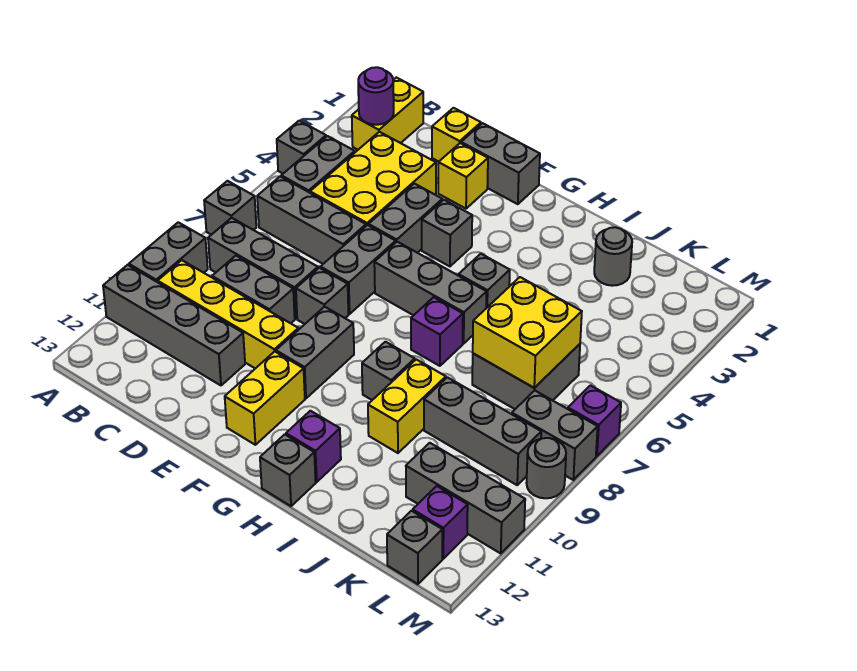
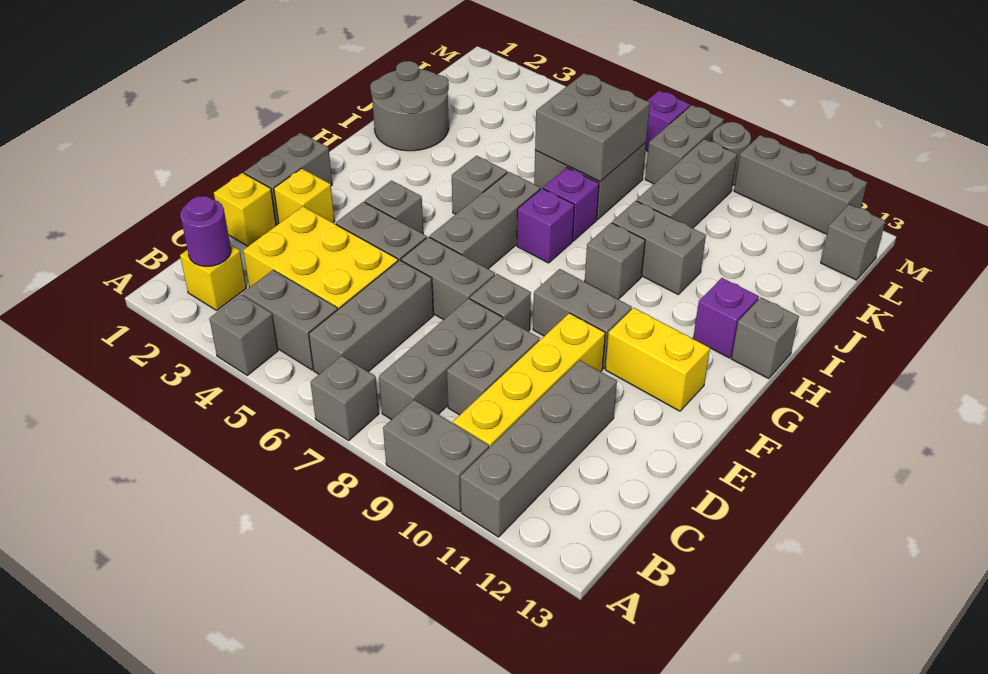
yellow brick B1:B2 level 1 -> yellow brick B2 level 1
yellow brick I9:I10 level 1 -> grey brick I9:I10 level 1
grey round brick J2 level 1 -> grey round brick I1:J2 level 1
yellow brick J6:K7 level 2 -> grey brick J6:K7 level 2
grey brick K11:M11 level 1 -> grey brick M10:M12 level 1
purple brick L12 level 1 -> purple brick I7 level 1

